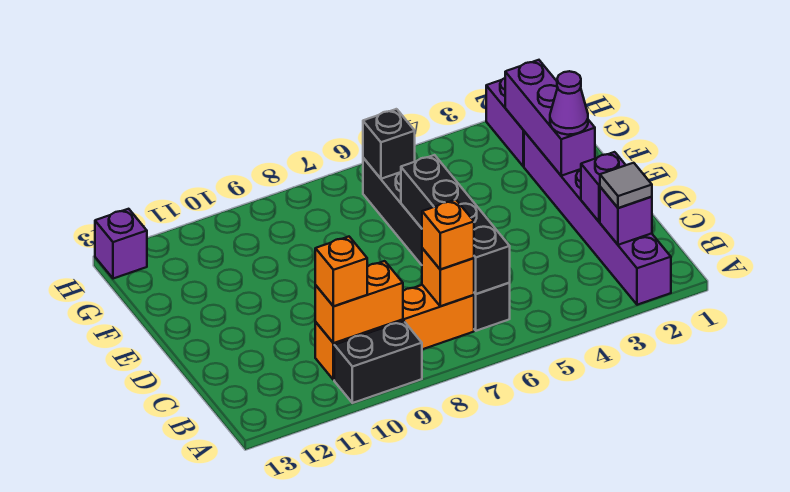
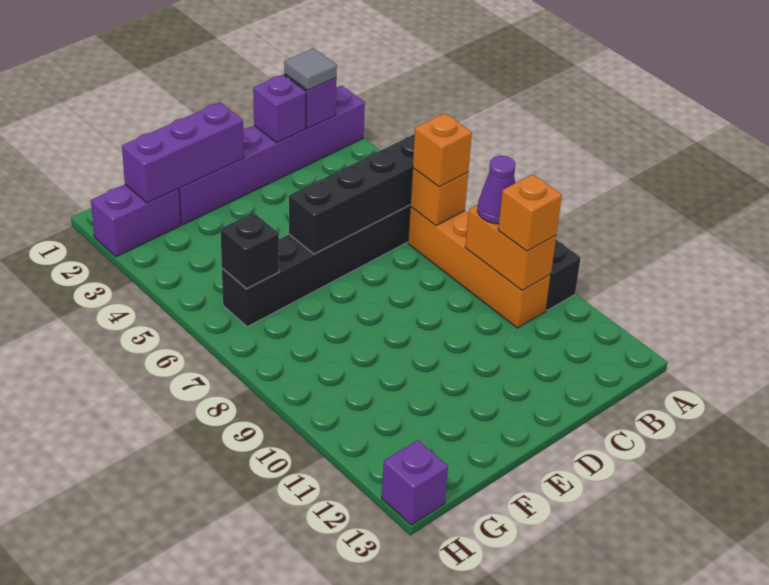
purple cone E2 level 3 -> purple cone B9 level 3

